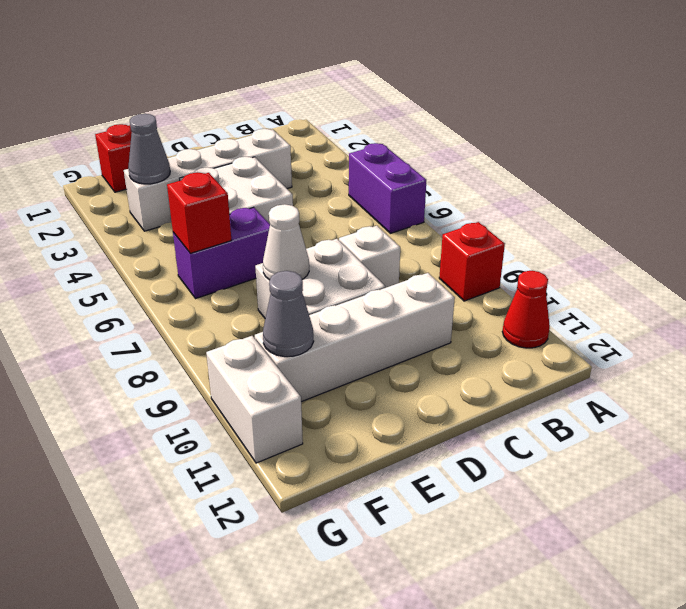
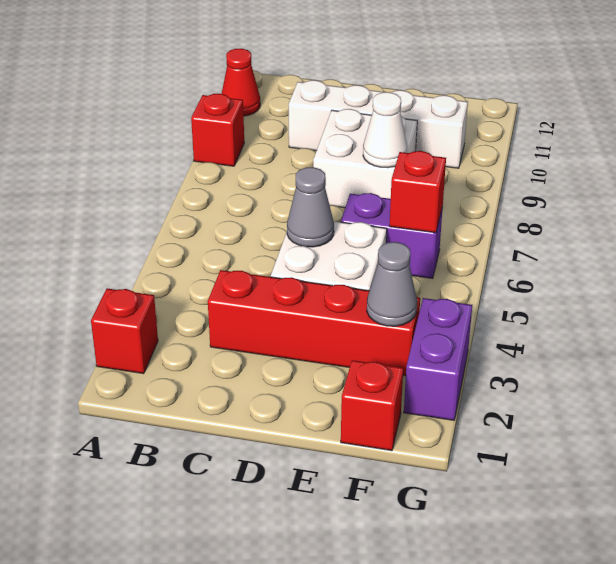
none -> red brick A2 level 1
purple brick A5:A6 level 1 -> purple brick G2:G3 level 1
white brick C3:F3 level 1 -> red brick C3:F3 level 1
white brick C8 level 1 -> none
grey cone F10 level 2 -> grey cone D5 level 2
white brick G10:G11 level 1 -> none

